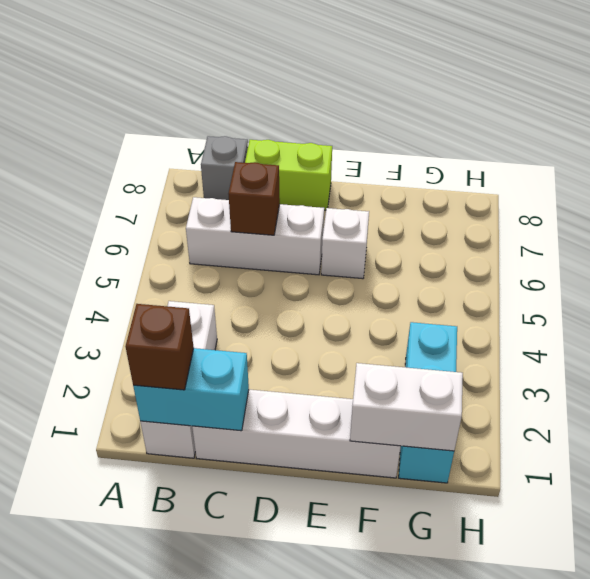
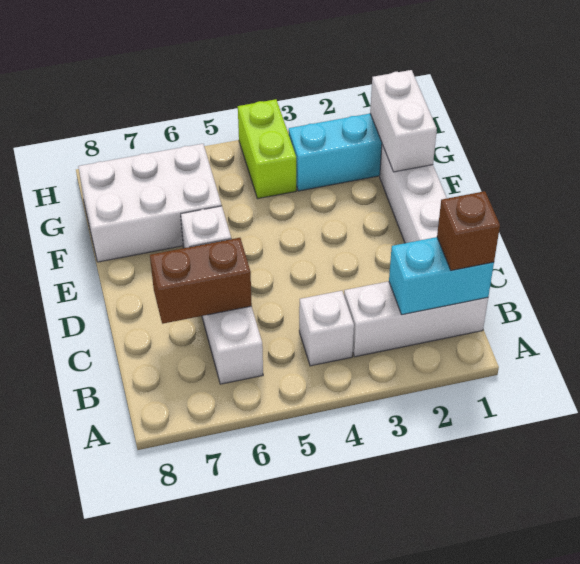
cyan brick B1:C1 level 2 -> cyan brick B1:B2 level 2
none -> white brick B4 level 1
grey brick B8 level 1 -> none
brown brick C6 level 2 -> brown brick C6:C7 level 2
lime brick C8:D8 level 1 -> lime brick G4:H4 level 1
none -> white brick F6:G8 level 1

